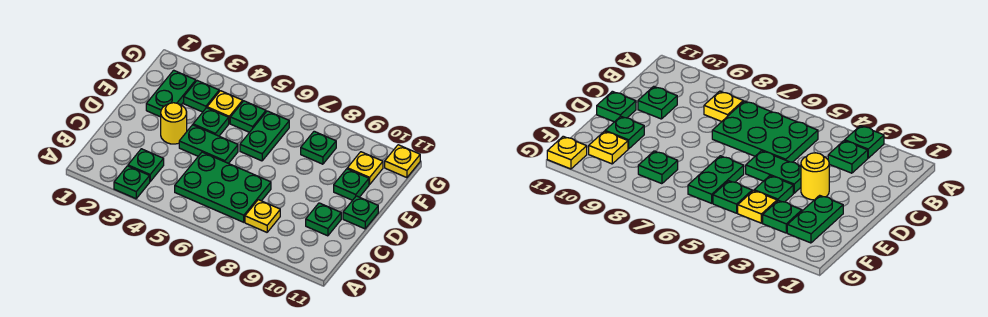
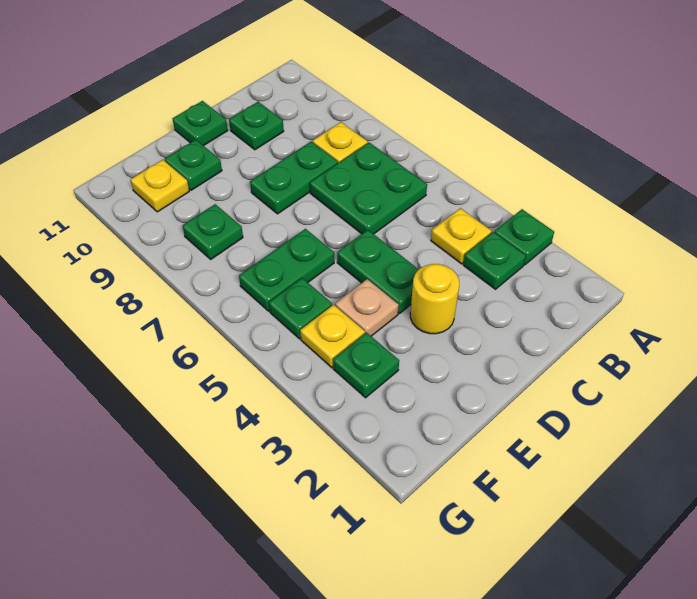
green plate B5:C7 level 1 -> green plate B6:C7 level 1
green plate E2:F2 level 1 -> green plate C8:D8 level 1
green plate E4 level 1 -> tan plate E4 level 1
yellow plate G11 level 1 -> yellow plate B4 level 1

